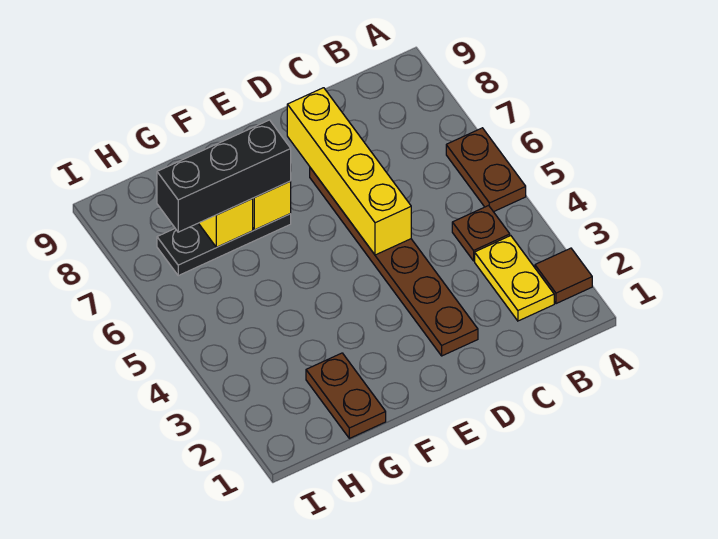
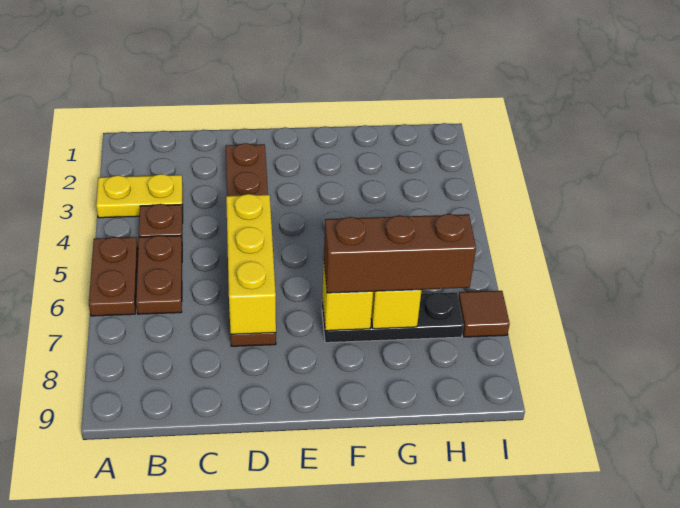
brown tile A2 level 1 -> brown tile I7 level 1
yellow plate B2:B3 level 1 -> yellow plate A3:B3 level 1
yellow brick D5:D8 level 2 -> yellow brick D5:D7 level 2
black brick F7:H7 level 3 -> brown brick F7:H7 level 3
brown plate G1:G2 level 1 -> brown plate B5:B6 level 1

